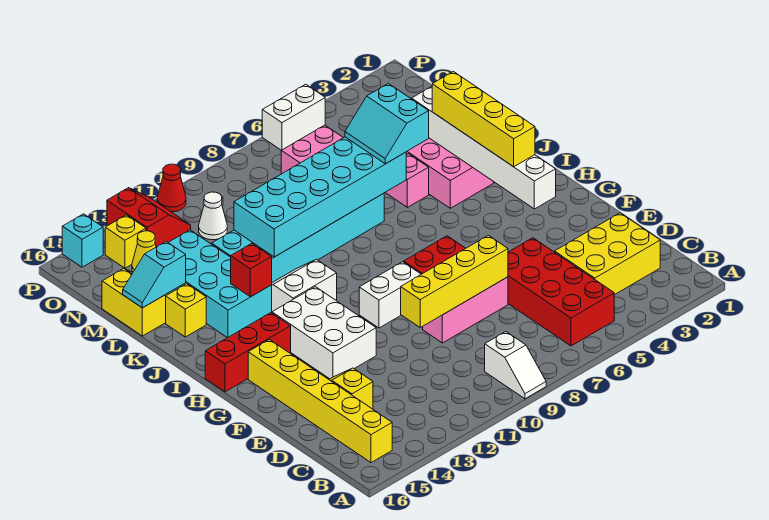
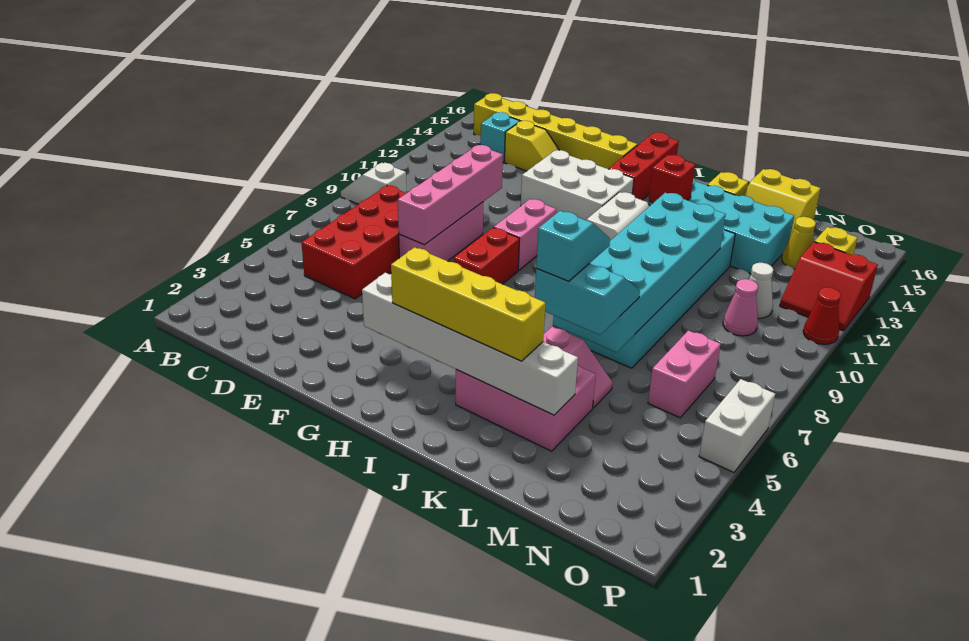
red brick B5:E6 level 1 -> red brick C5:D8 level 1
yellow brick C2:D4 level 1 -> none
yellow brick E7:E10 level 2 -> pink brick E7:E10 level 2
white brick G9:G10 level 1 -> pink brick G9:G10 level 1
cyan slope L15:L16 level 2 top 15 -> cyan slope K5:K6 level 4 top 5
none -> pink cone N10 level 1
cyan brick P15 level 1 -> cyan brick C14 level 1

